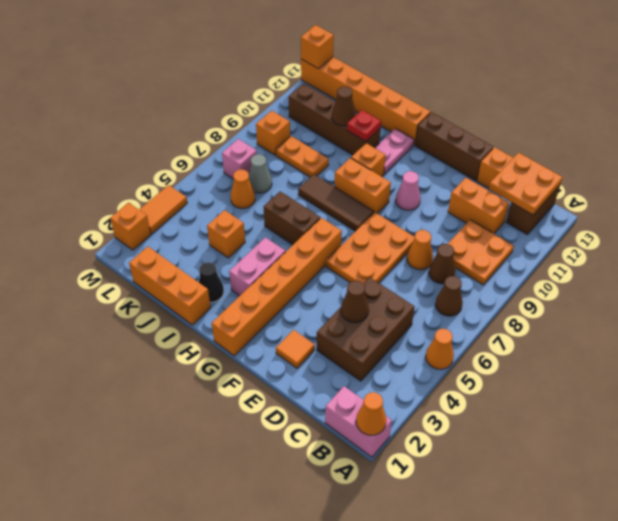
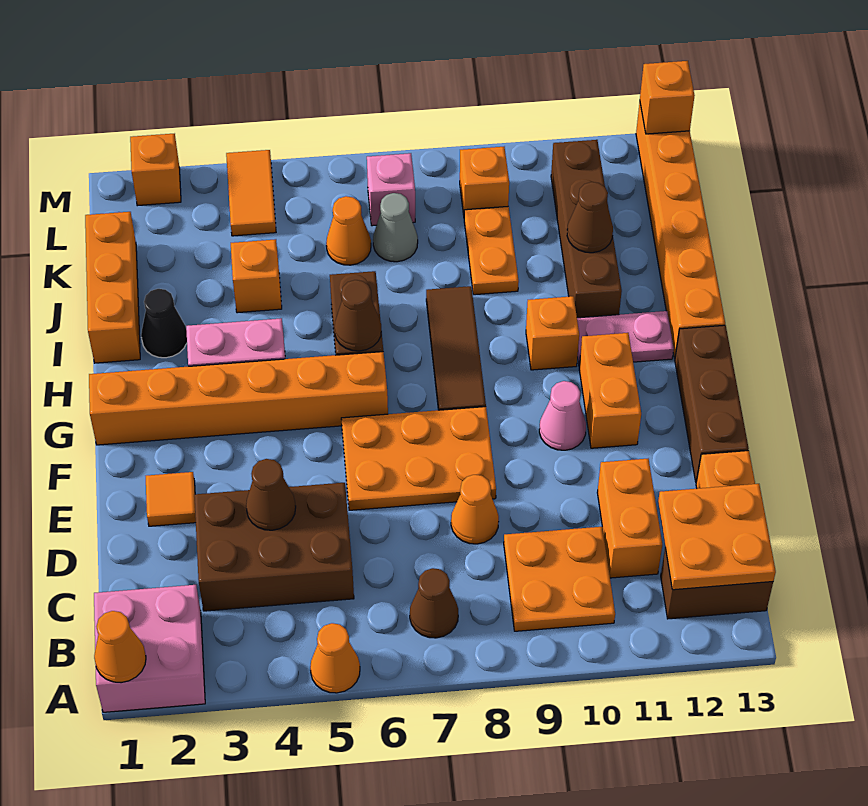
pink brick A1:B1 level 1 -> pink brick A1:B2 level 1
brown cone C8 level 1 -> brown cone H6 level 2
orange brick G9:H9 level 1 -> orange brick F11:G11 level 1
red plate I11 level 2 -> none
orange tile M3:M4 level 1 -> orange tile L4:M4 level 1

